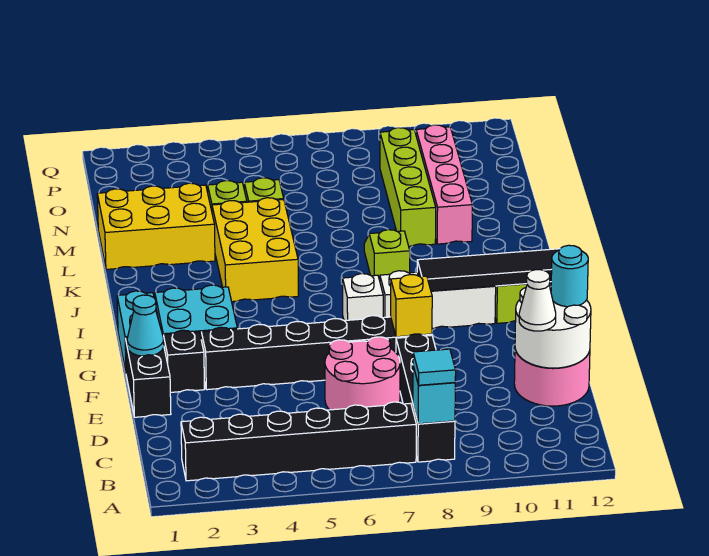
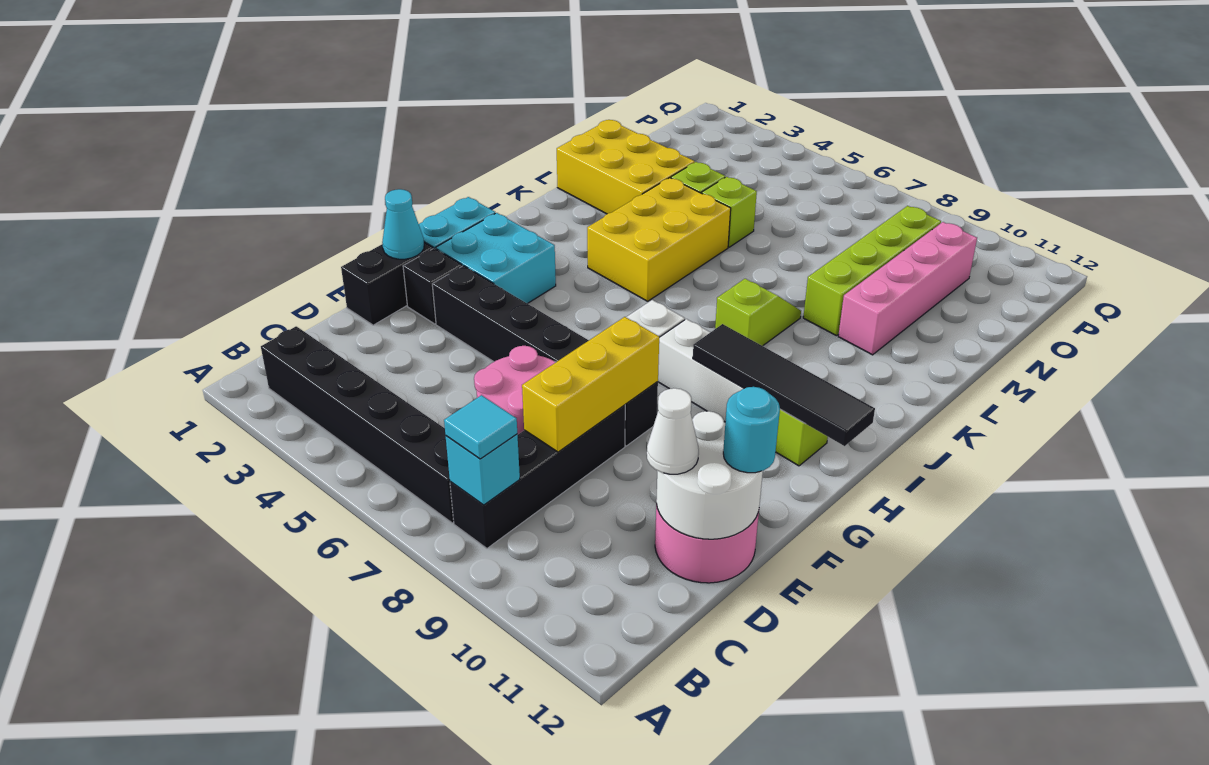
yellow brick F8 level 2 -> yellow brick D8:F8 level 2

